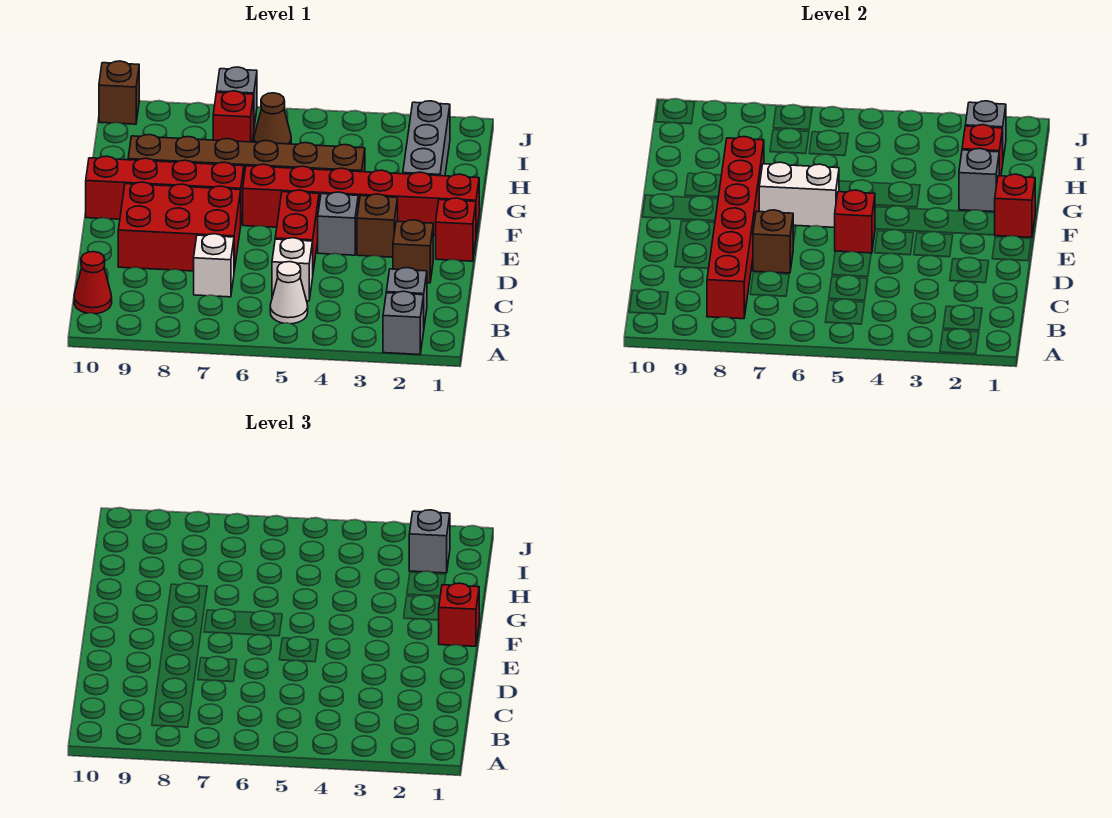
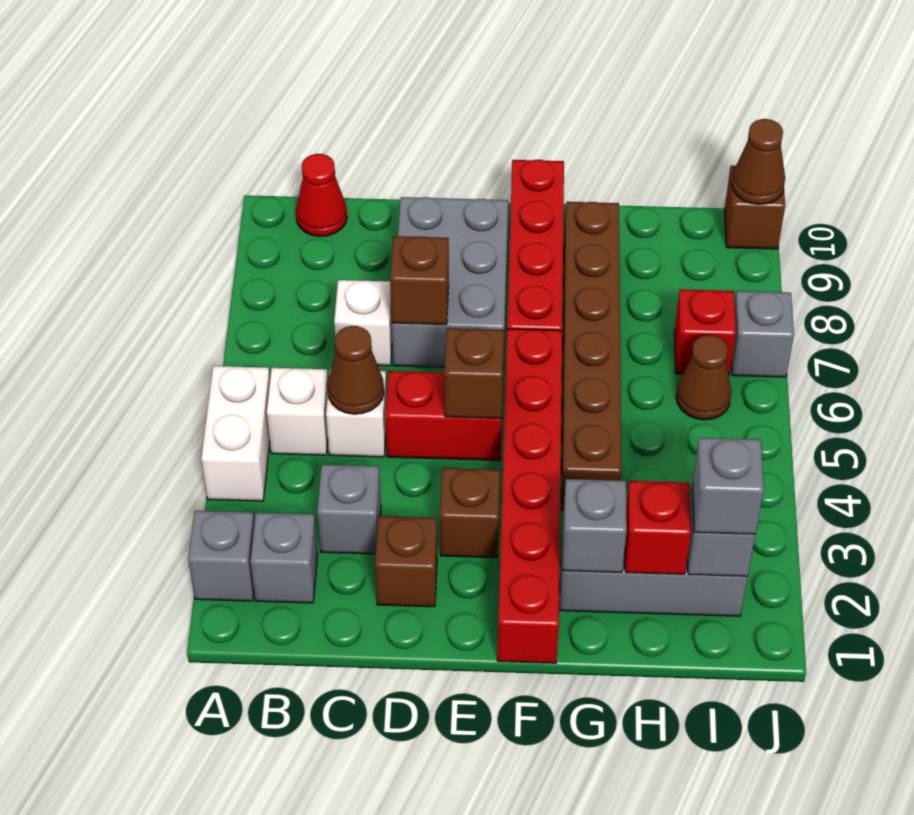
white cone B5 level 1 -> white brick B5 level 1
red brick B8:G8 level 2 -> none
none -> brown cone C5 level 2
red brick D7:E9 level 1 -> grey brick D7:E9 level 1
red brick E1 level 1 -> none
grey brick E4 level 1 -> grey brick C3 level 1
red brick E5 level 2 -> brown brick E5 level 2
red brick F1 level 2 -> none
red brick F1 level 3 -> none
white brick F6:F7 level 2 -> white brick A4:A5 level 1
none -> brown cone J10 level 2

